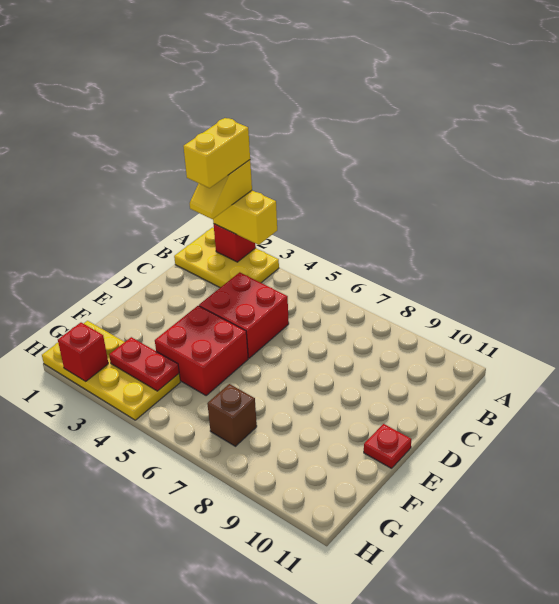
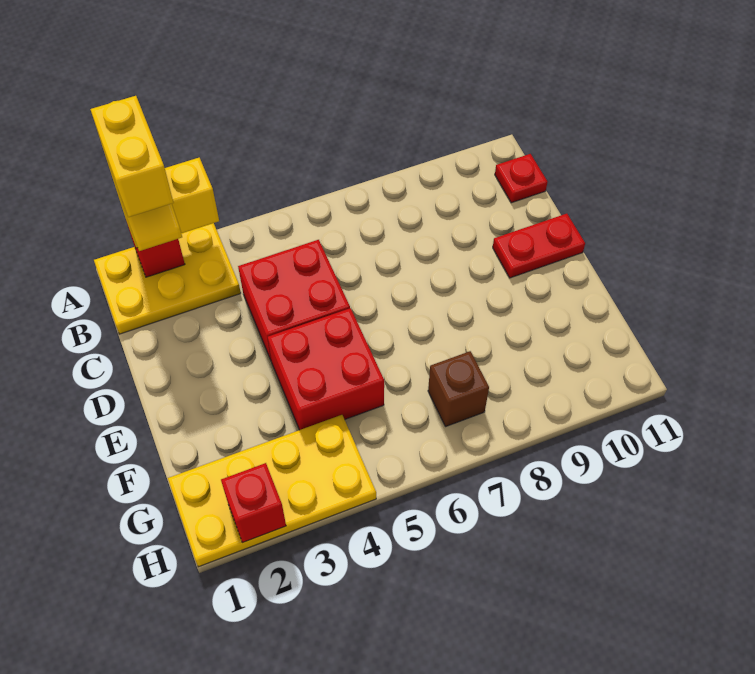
red plate E11 level 1 -> red plate B11 level 1
red plate G3:G4 level 2 -> red plate D10:D11 level 1

